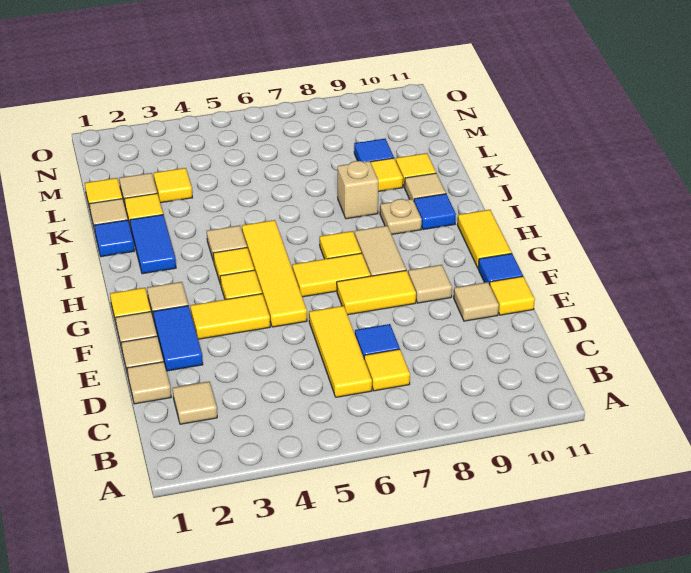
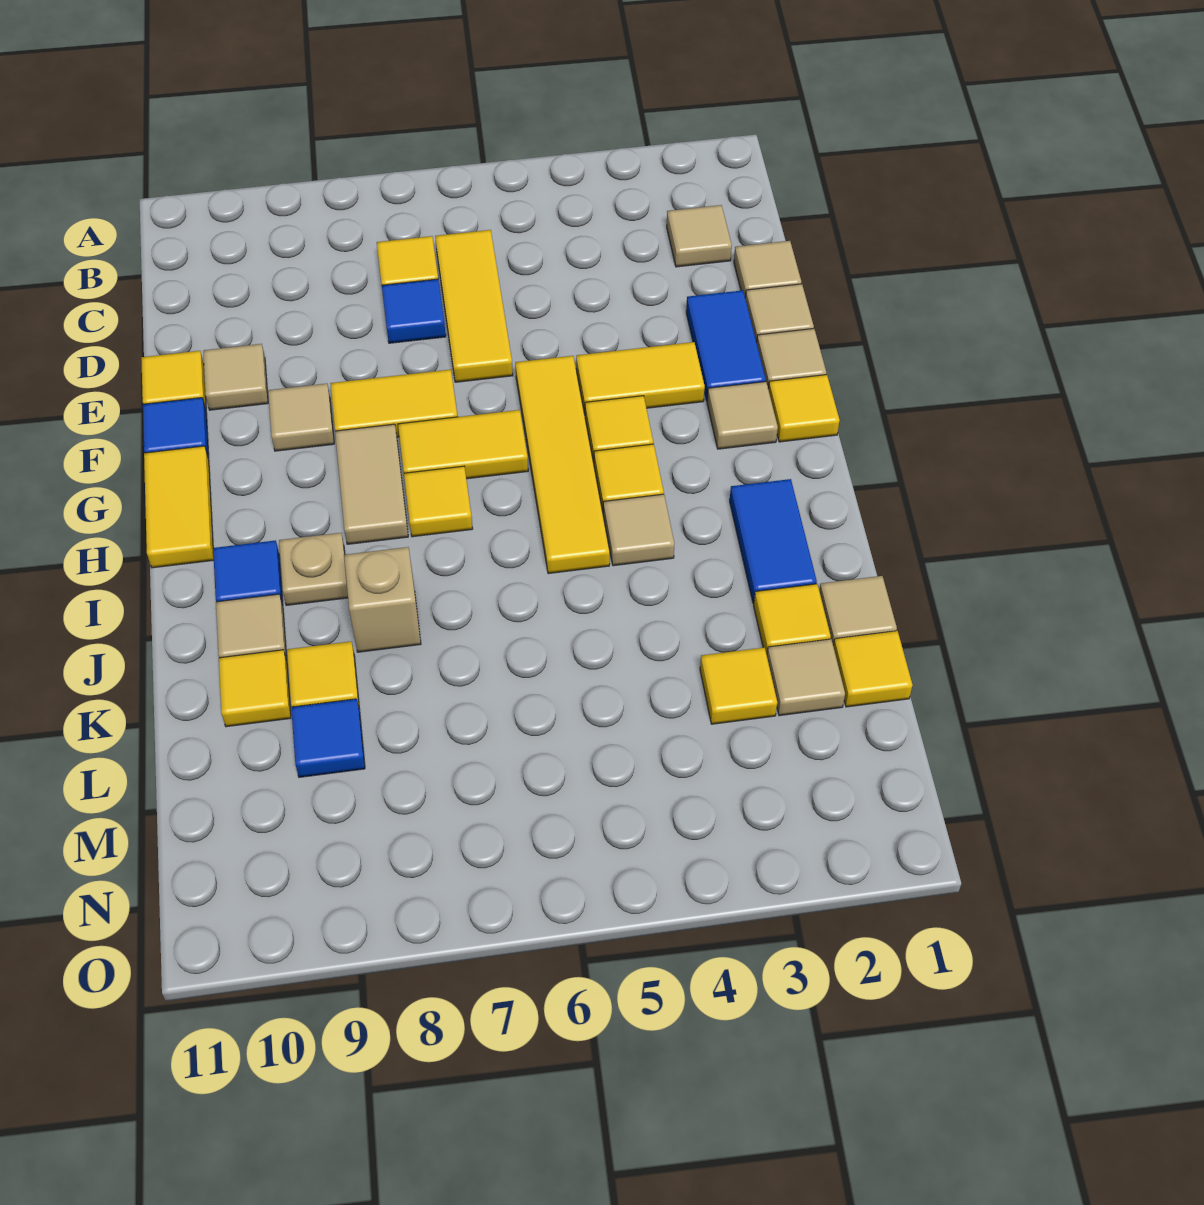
blue tile J1 level 1 -> none

